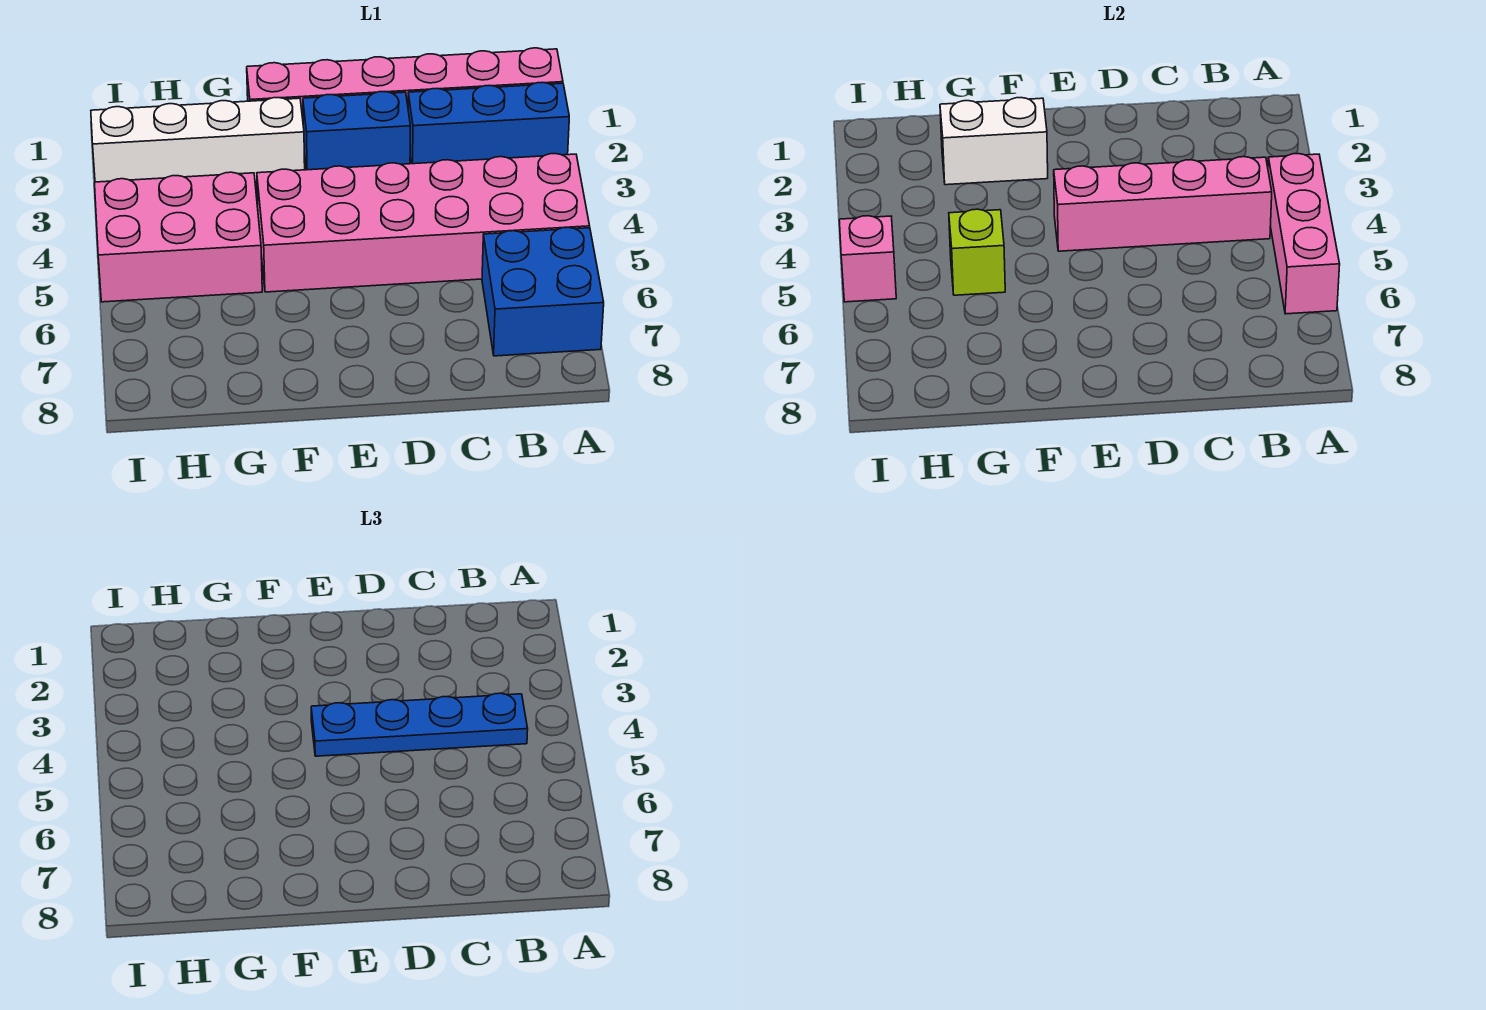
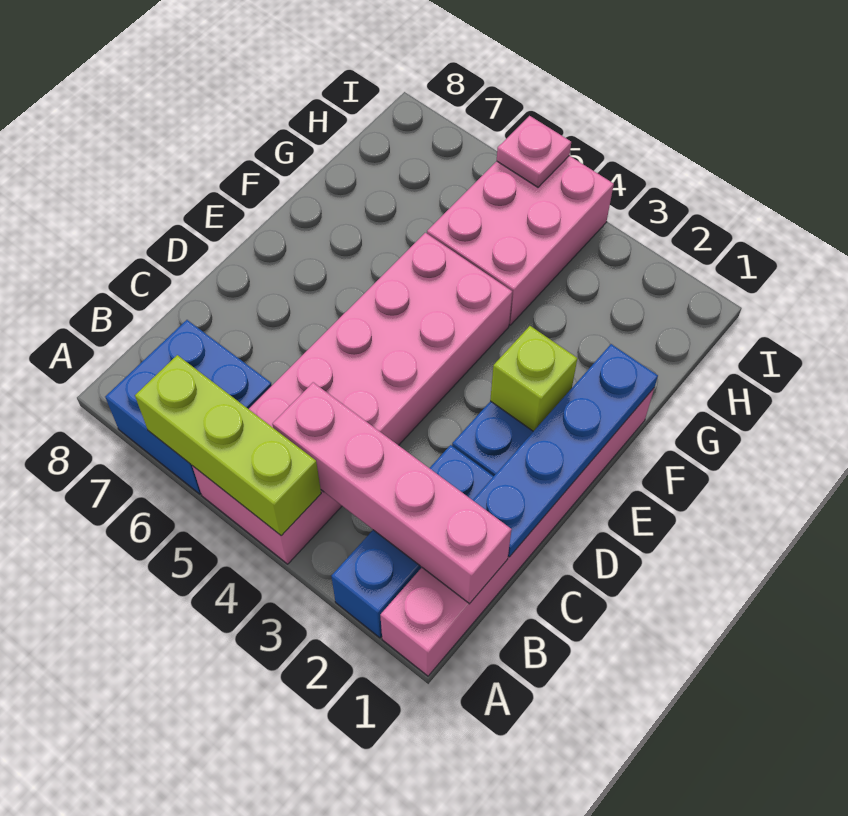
pink brick A4:A6 level 2 -> lime brick A4:A6 level 2
pink brick B4:E4 level 2 -> pink brick B1:B4 level 2
blue plate B4:E4 level 3 -> blue plate C1:F1 level 2
white brick F2:I2 level 1 -> none
white brick F2:G2 level 2 -> none
lime brick G5 level 2 -> lime brick E2 level 2
pink brick I5 level 2 -> pink plate I5 level 2

